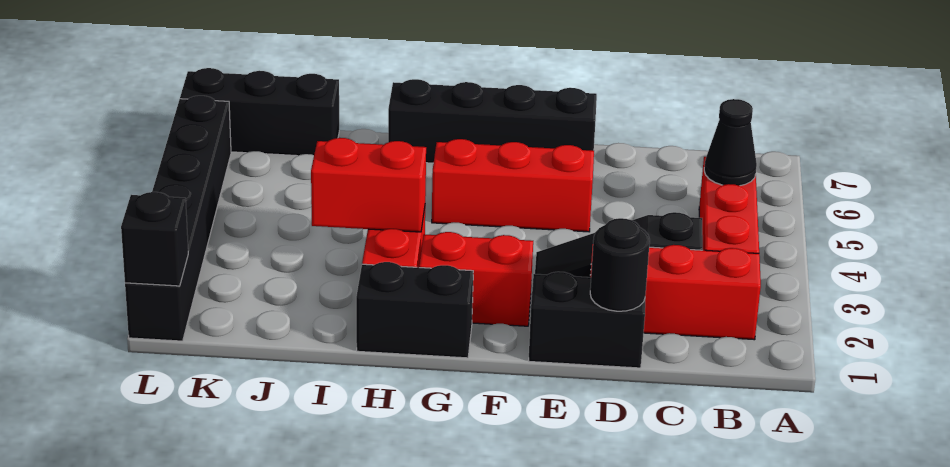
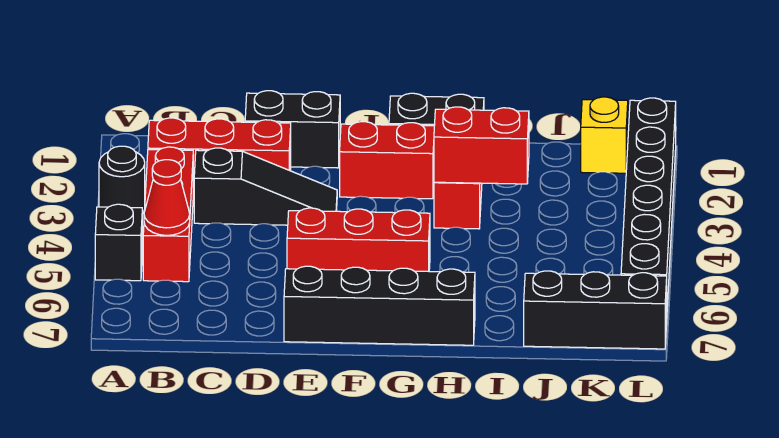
black cone B5 level 2 -> red cone B5 level 2
black round brick D1 level 2 -> black round brick A3 level 1
none -> yellow brick K1 level 1
black brick L1 level 2 -> black brick A5 level 1

